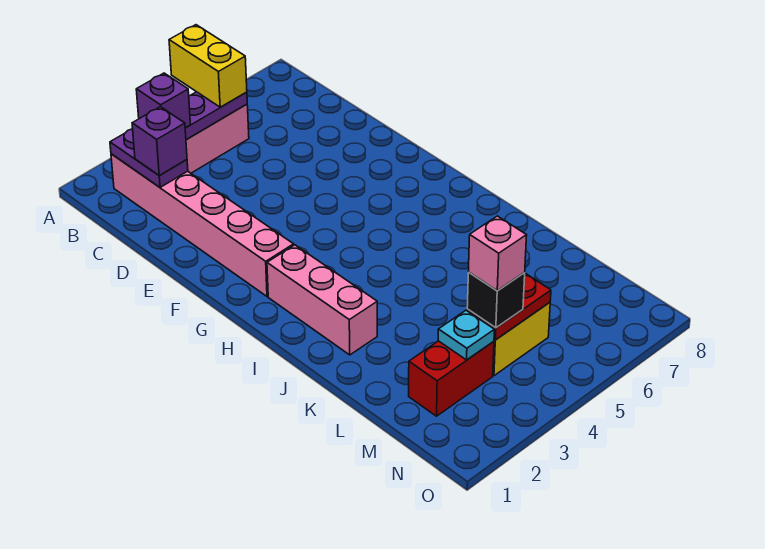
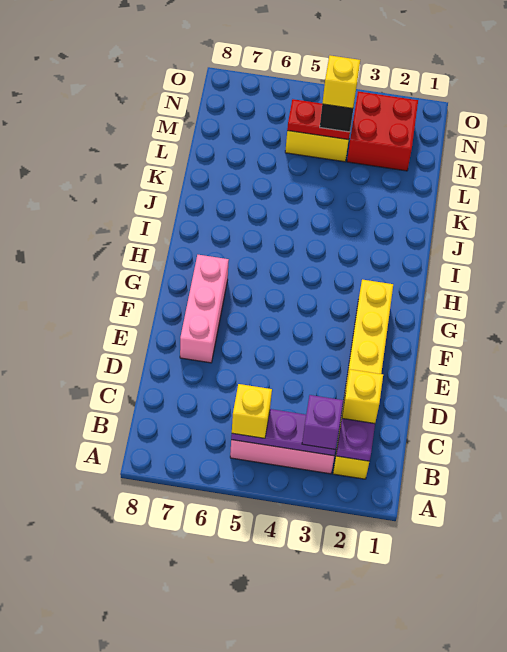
yellow brick A5:B5 level 3 -> yellow brick B5 level 3
pink brick B2:G2 level 1 -> yellow brick B2:G2 level 1
purple brick C2 level 3 -> yellow brick C2 level 3
pink brick H2:J2 level 1 -> pink brick E7:G7 level 1
red brick M2:M3 level 1 -> red brick M2:N3 level 1
cyan plate M3 level 2 -> none
pink brick M4 level 4 -> yellow brick M4 level 4

